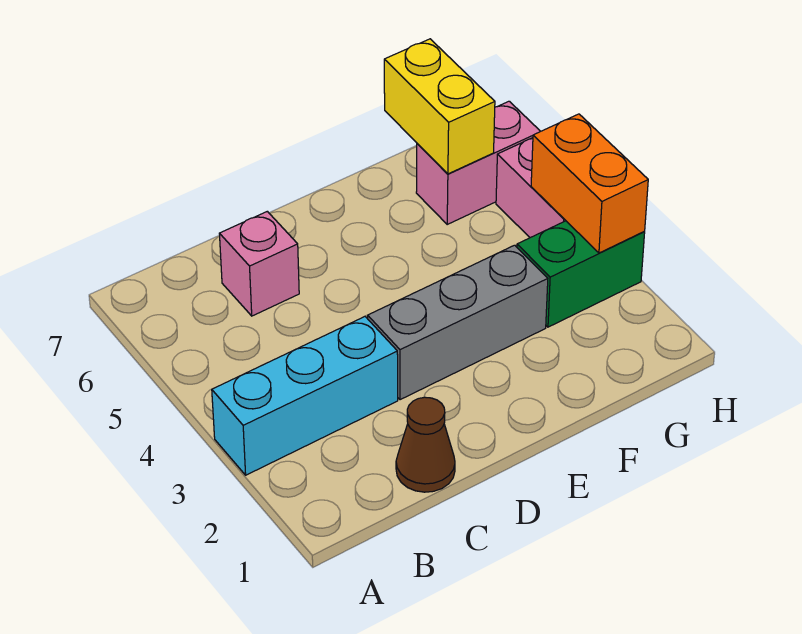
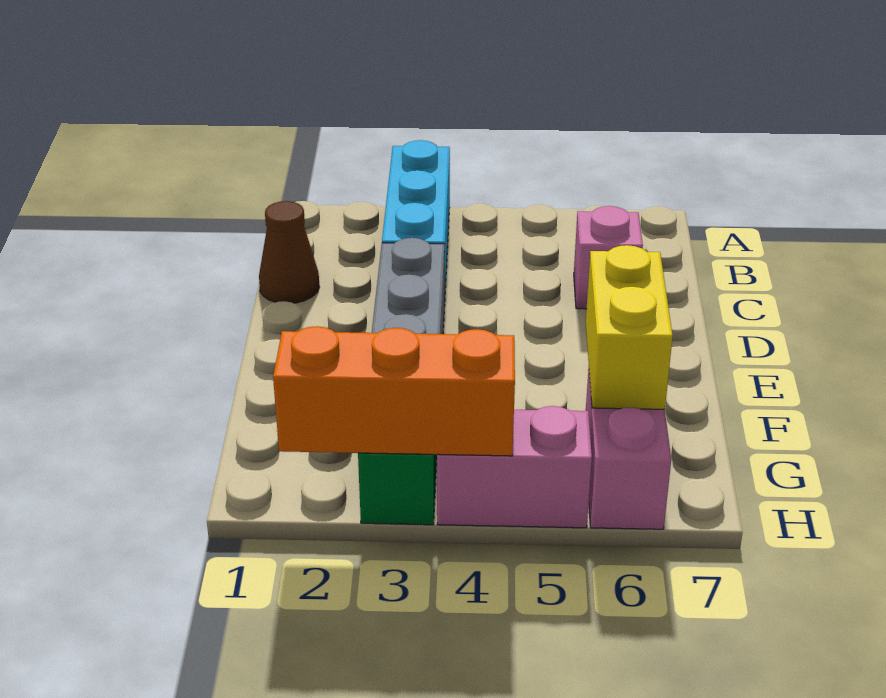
yellow brick G6:G7 level 2 -> yellow brick F6:G6 level 2
orange brick H3:H4 level 2 -> orange brick H2:H4 level 2

